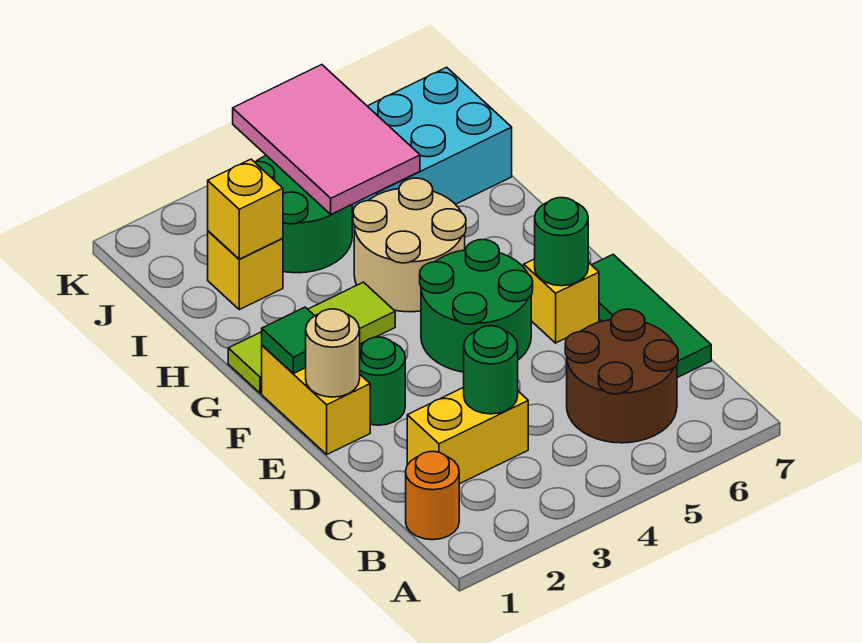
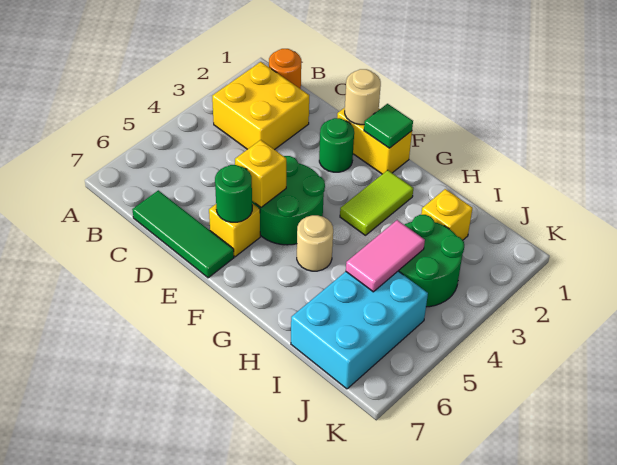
brown round brick B5:C6 level 1 -> none
yellow brick C2:C3 level 1 -> yellow brick B2:C3 level 1
green round brick C3 level 2 -> none
lime tile G1:G3 level 1 -> lime tile G2:G3 level 1
tan round brick G4:H5 level 1 -> tan round brick G5 level 1
yellow brick I2 level 2 -> yellow brick E5 level 2
pink tile I4:K5 level 2 -> pink tile I4:I5 level 2

